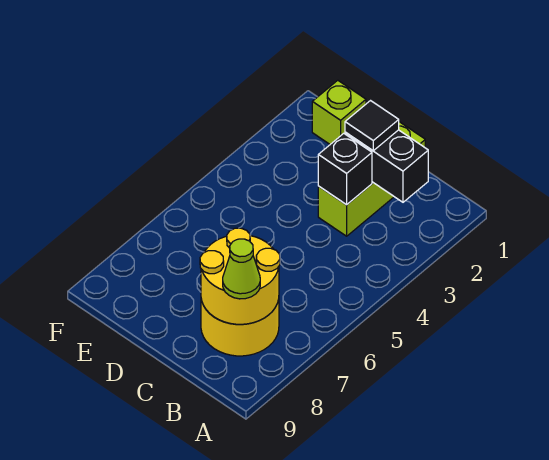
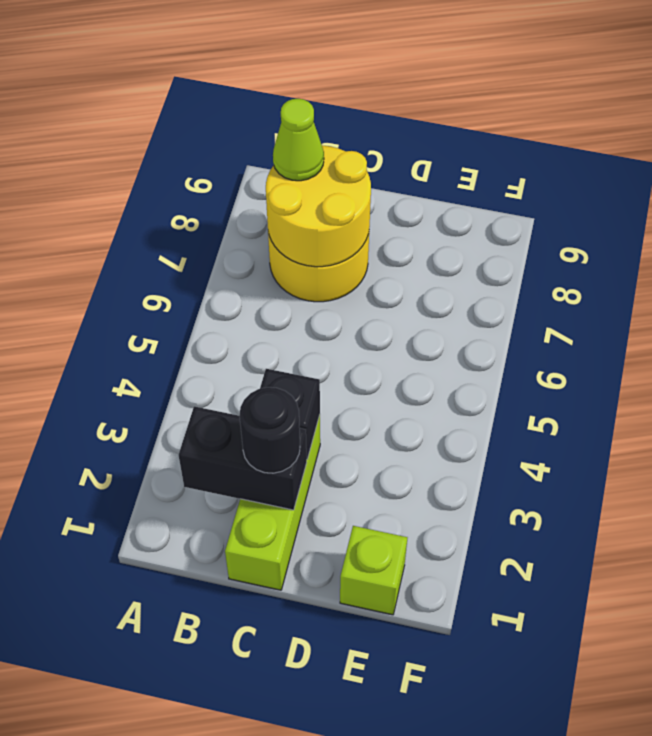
black tile C2 level 3 -> black round brick C2 level 3

